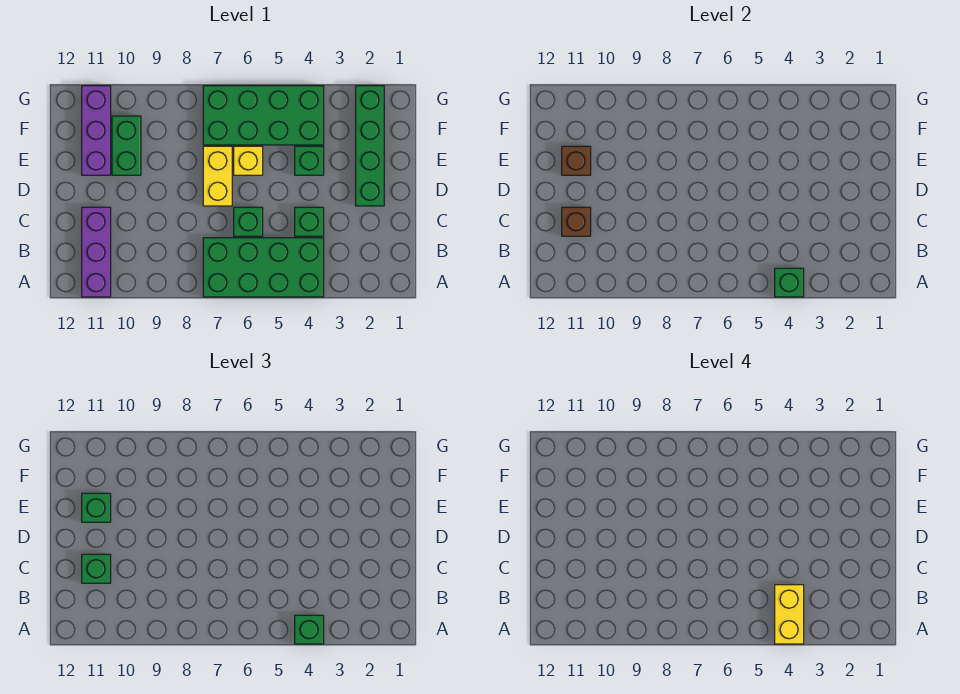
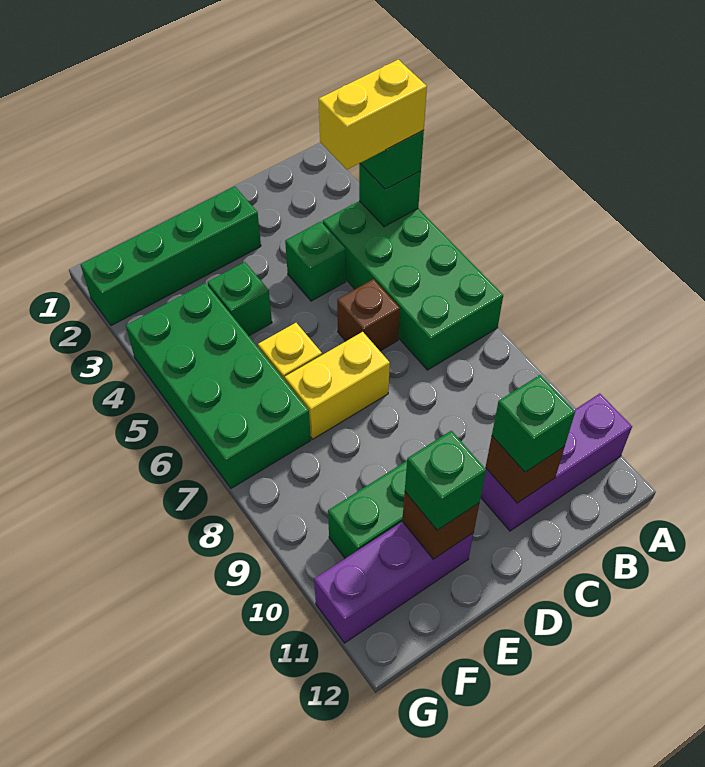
green brick C6 level 1 -> brown brick C6 level 1

